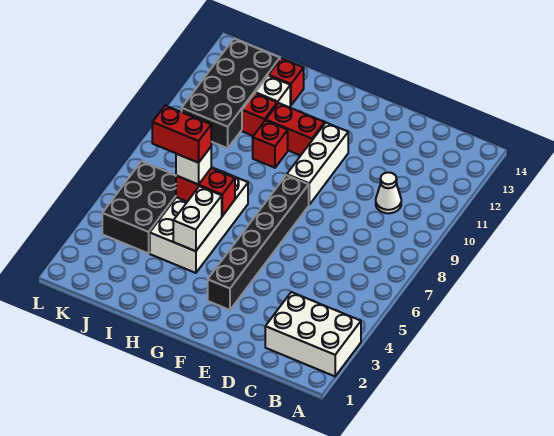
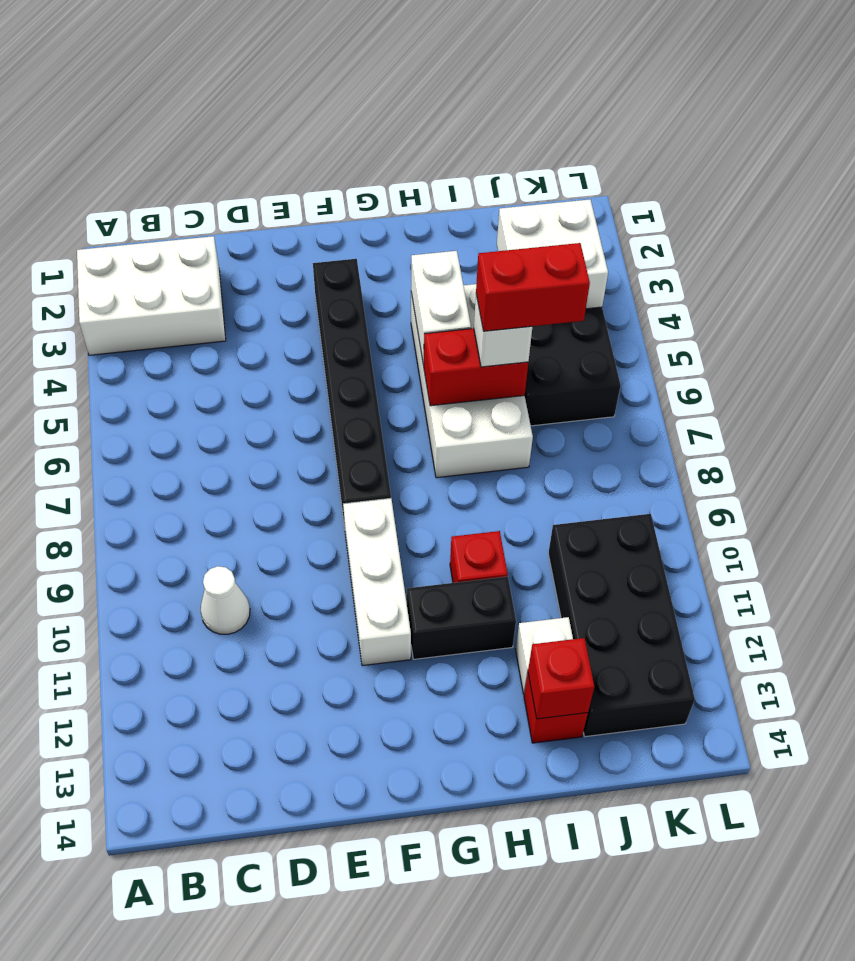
red brick G11:H11 level 1 -> black brick G11:H11 level 1
red brick I11 level 1 -> red brick I13 level 2
none -> white brick J3:K4 level 2

